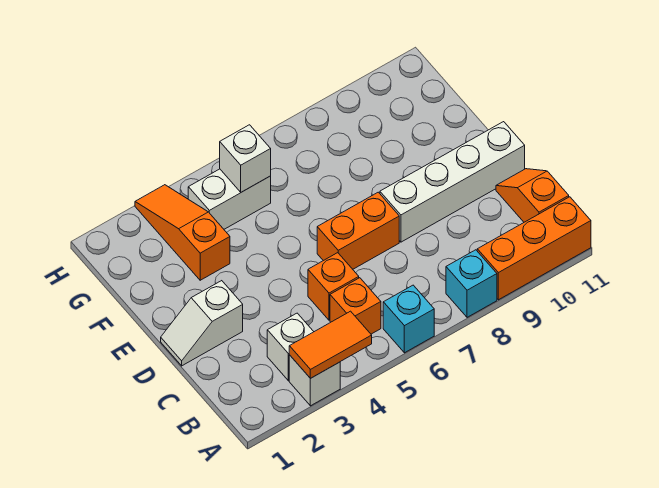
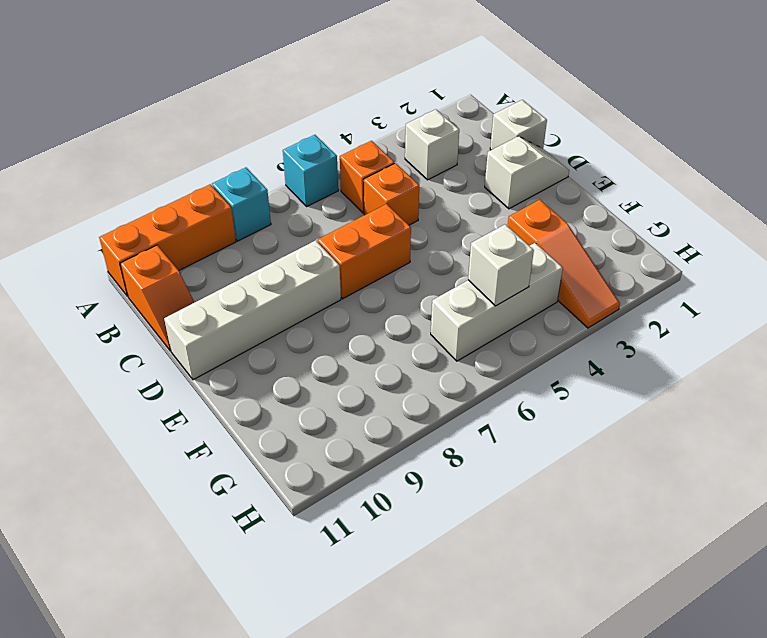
white brick A3 level 1 -> white brick C1 level 1
orange tile A3:A4 level 2 -> none
white brick G4:G5 level 1 -> white brick G4:G6 level 1

